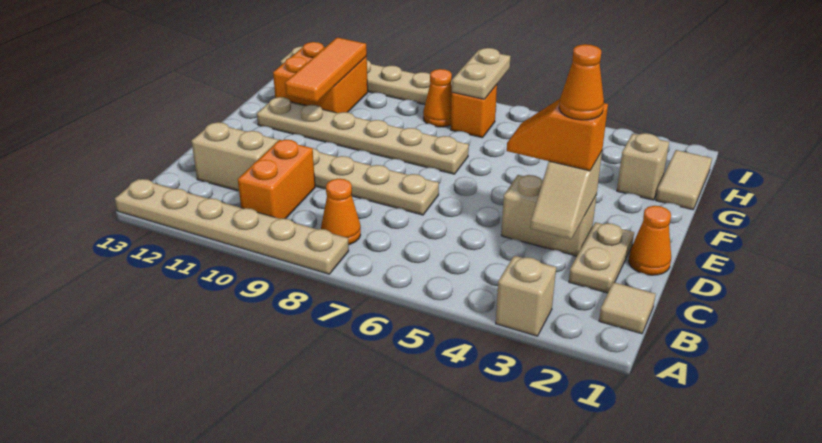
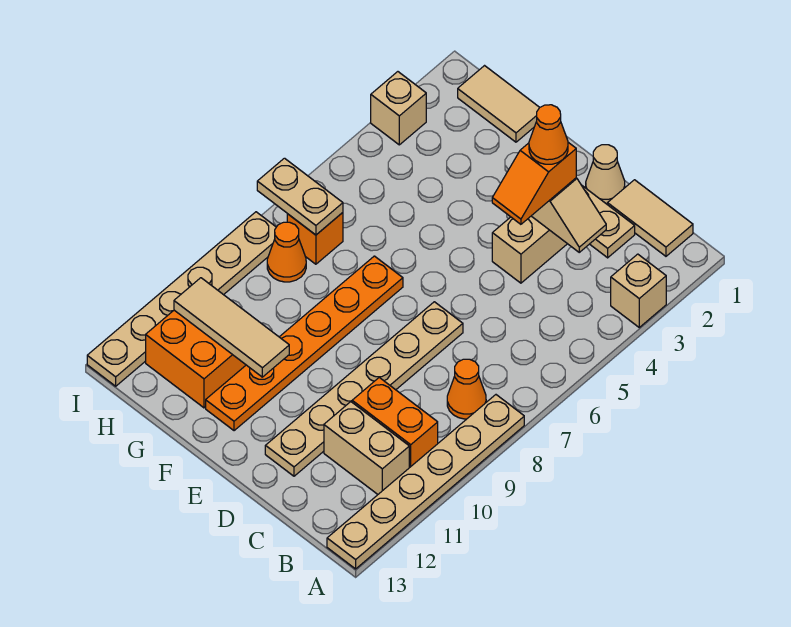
tan tile B1 level 1 -> tan tile B1:C1 level 1
tan brick C11:C12 level 1 -> tan brick B11:C11 level 1
orange cone D1 level 1 -> tan cone D1 level 1
tan plate F7:F12 level 1 -> orange plate F7:F12 level 1
orange tile F11:H11 level 2 -> tan tile F11:H11 level 2
tan brick G2 level 1 -> tan brick I3 level 1

